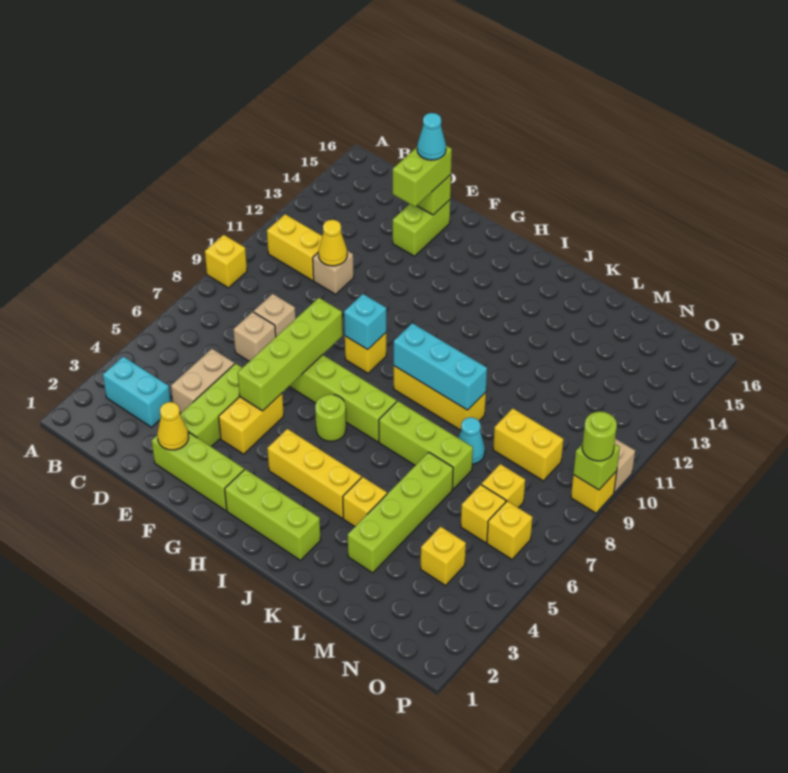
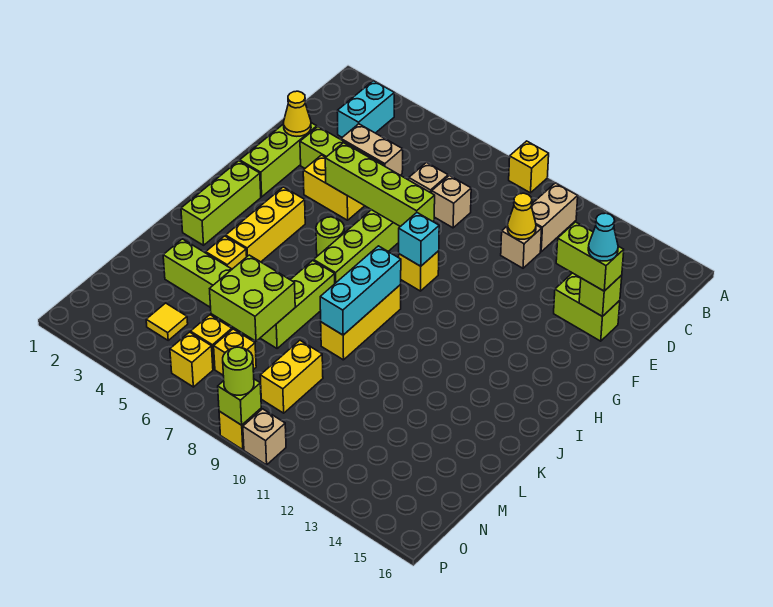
yellow brick B11:C11 level 1 -> tan brick B11:C11 level 1
none -> lime brick L6:M7 level 2
cyan cone L8 level 1 -> none
yellow brick N4 level 1 -> yellow tile N4 level 1

